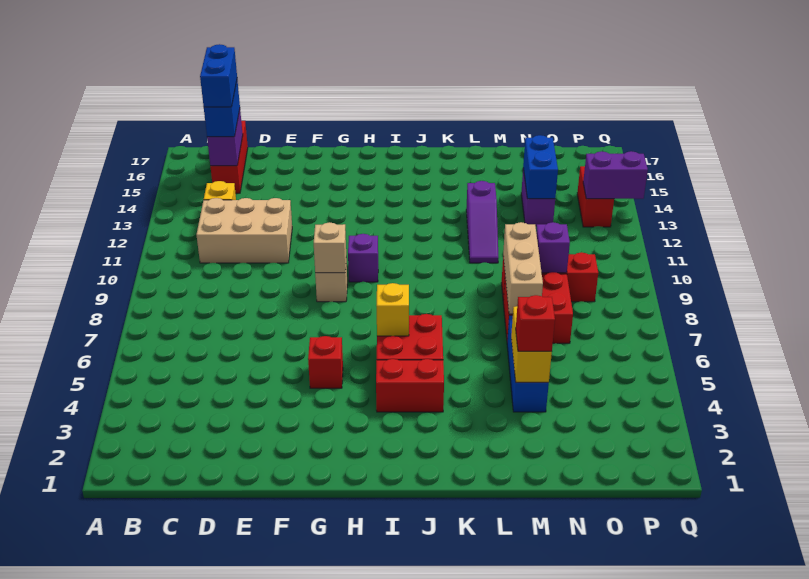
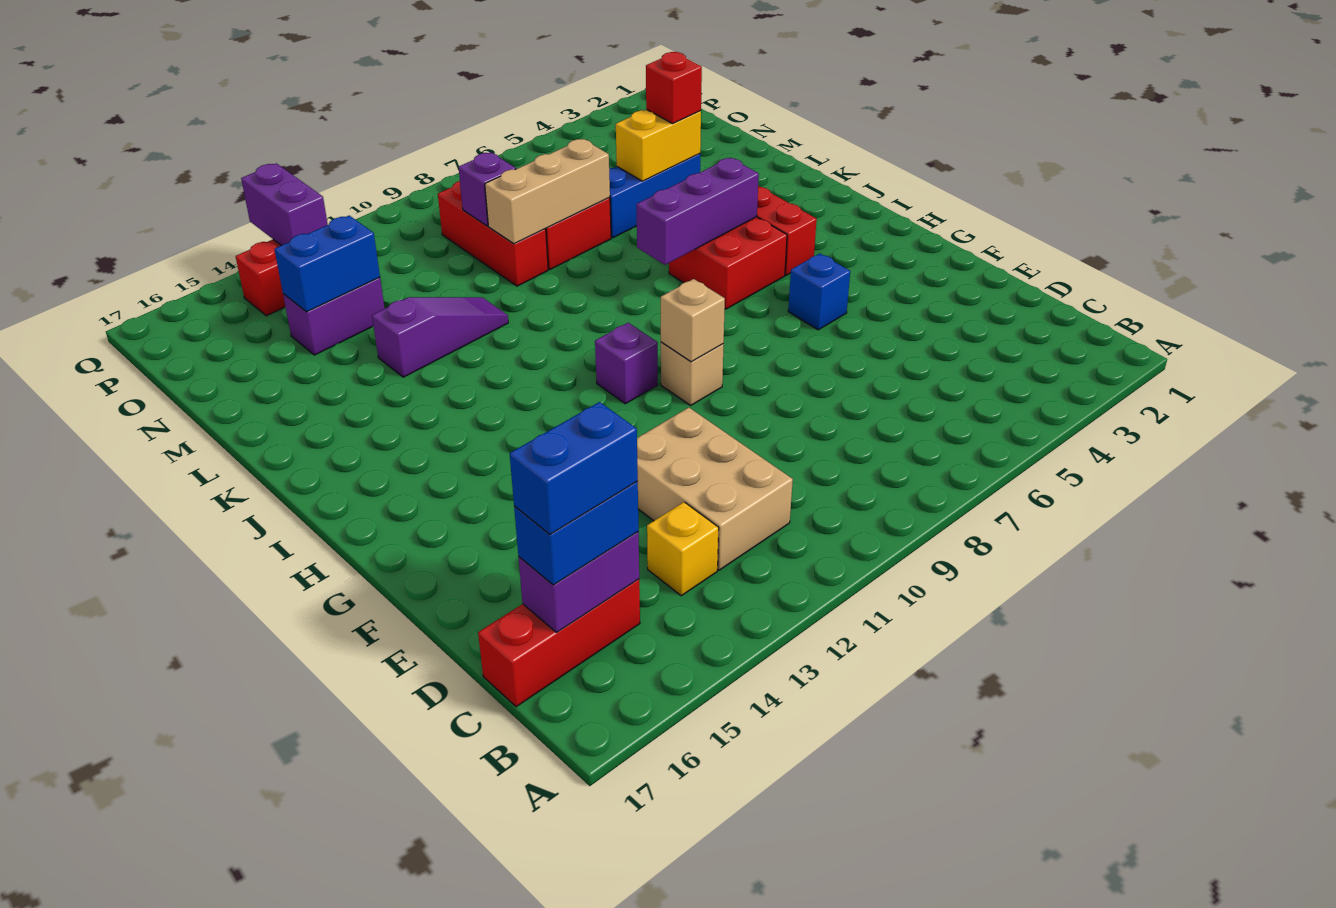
red brick G5 level 1 -> blue brick G5 level 1
yellow brick I6 level 2 -> none
none -> purple brick J5:J7 level 2

